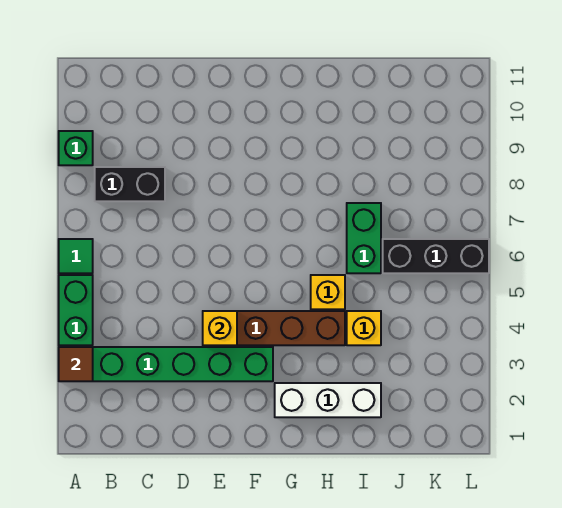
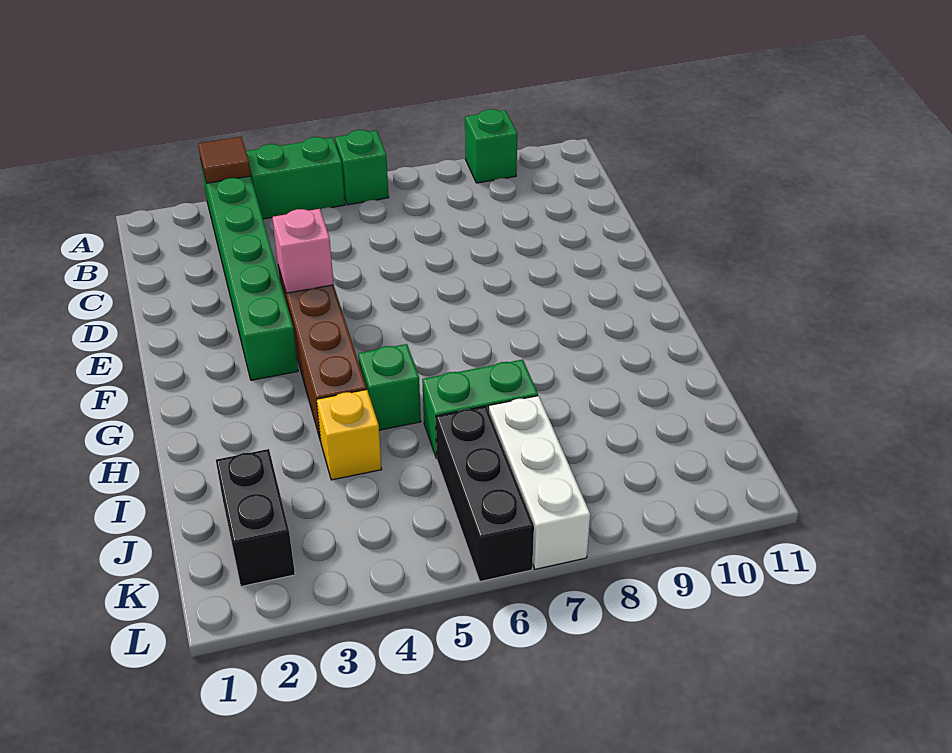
green tile A6 level 1 -> green brick A6 level 1
black brick B8:C8 level 1 -> black brick J2:K2 level 1
yellow brick E4 level 2 -> pink brick E4 level 2
white brick G2:I2 level 1 -> white brick J7:L7 level 1
yellow brick H5 level 1 -> green brick H5 level 1

